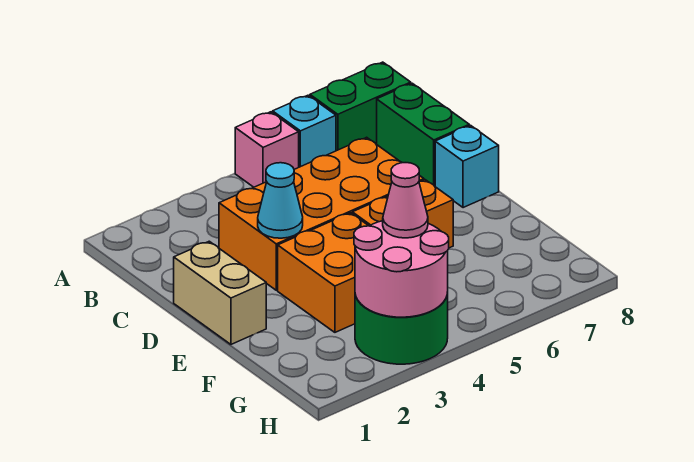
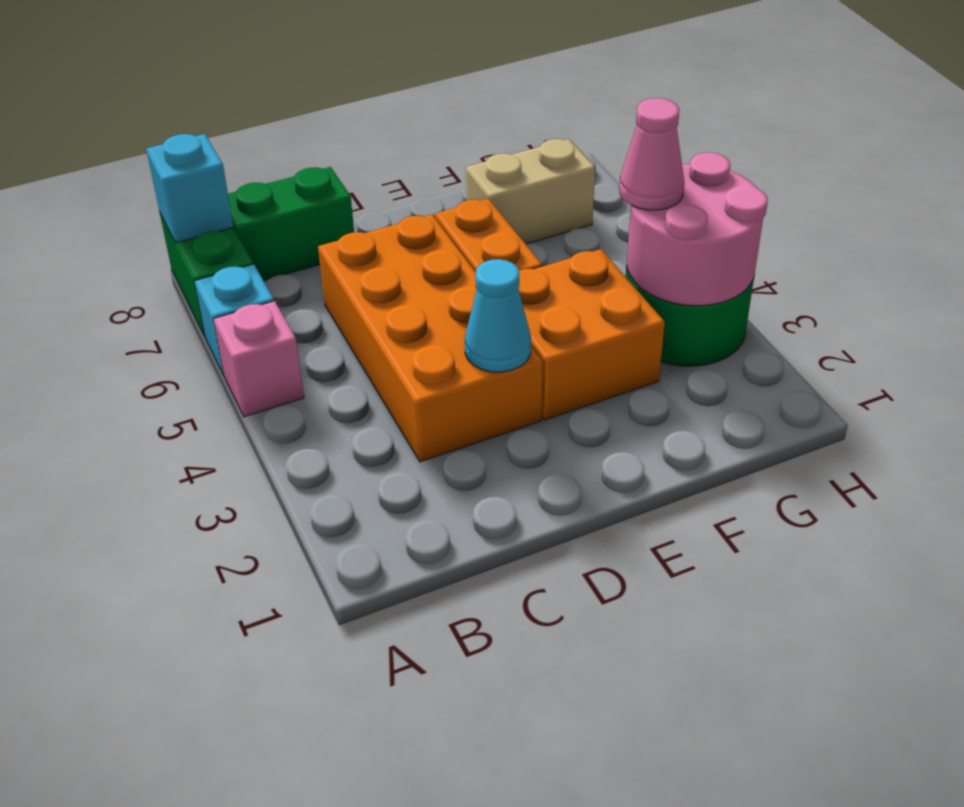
tan brick D1:E1 level 1 -> tan brick F7:G7 level 1
cyan brick D8 level 1 -> cyan brick A8 level 2

